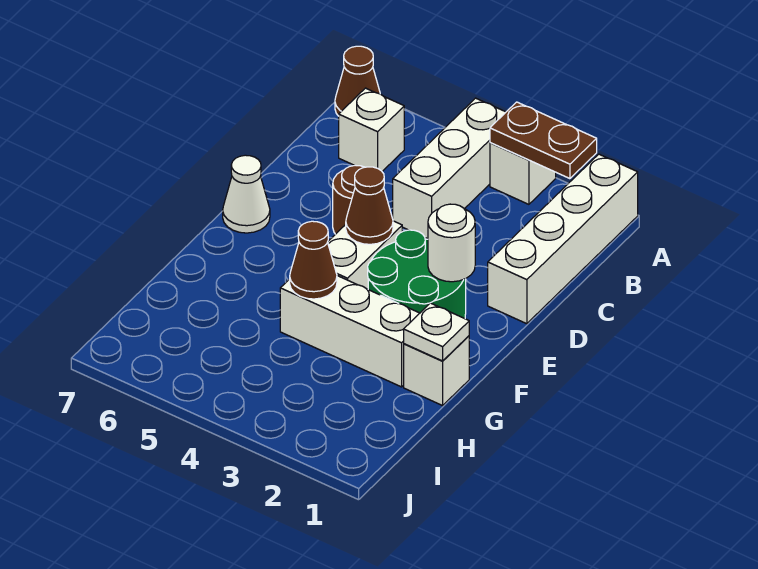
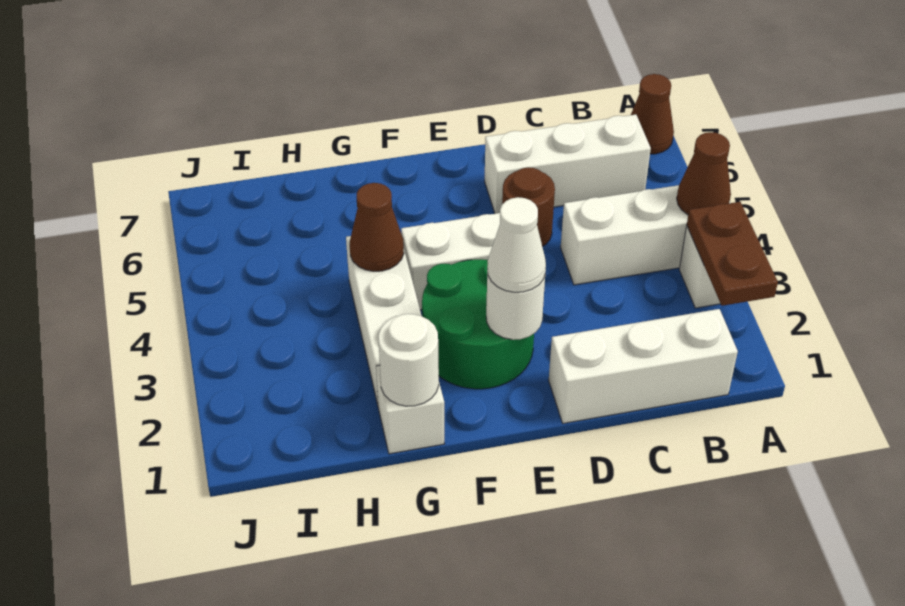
white brick A1:D1 level 1 -> white brick B1:D1 level 1
white brick B6 level 1 -> white brick B6:D6 level 1
brown cone E4 level 2 -> brown cone A4 level 2
white cone E7 level 1 -> white cone E2 level 3
white plate G1 level 2 -> white round brick G1 level 2

